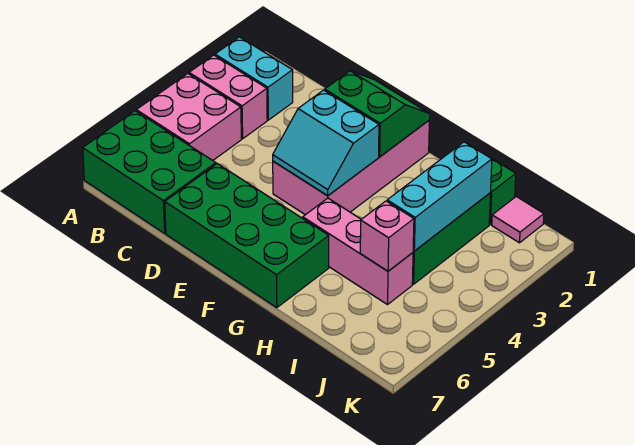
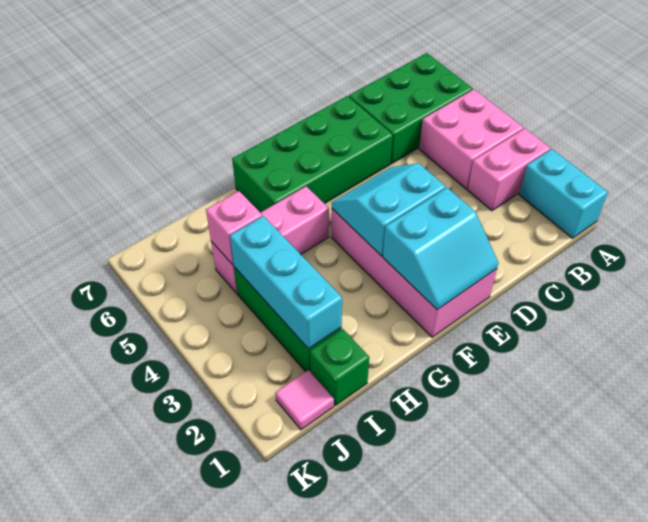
cyan brick A2:B2 level 1 -> cyan brick A1:A2 level 1
green slope E1:F2 level 2 top 2 -> cyan slope E1:F2 level 2 top 2

